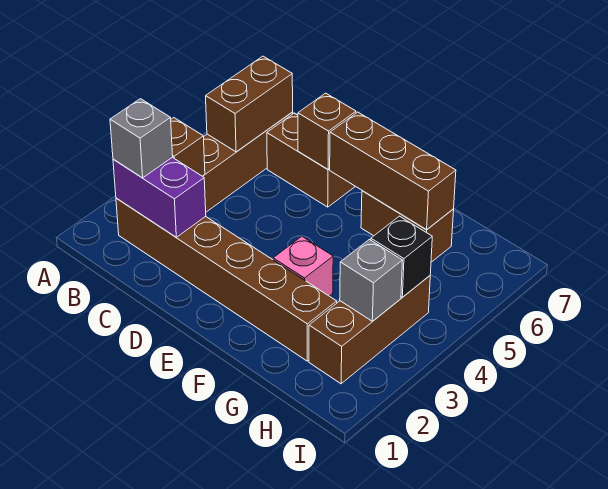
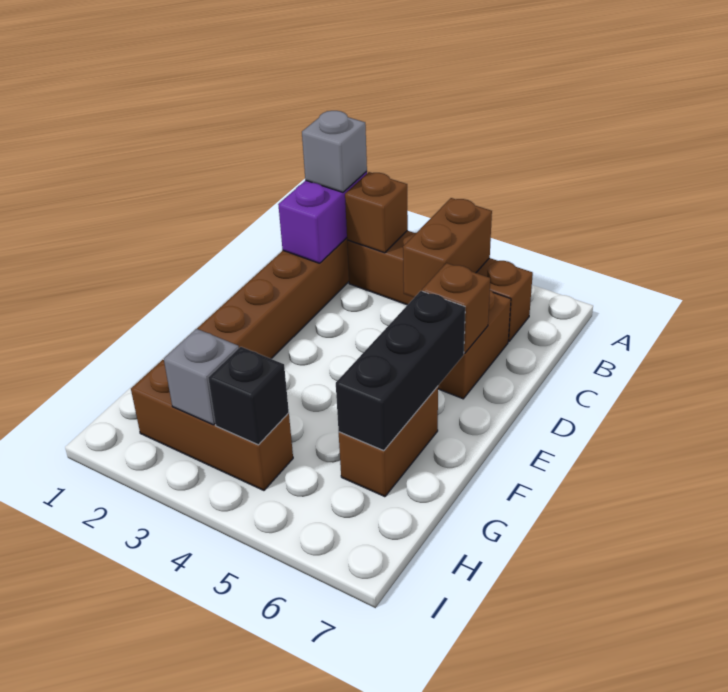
brown brick B5:B6 level 2 -> brown brick B5:C5 level 2
brown brick E6:G6 level 2 -> black brick E6:G6 level 2
pink brick F3 level 1 -> none

